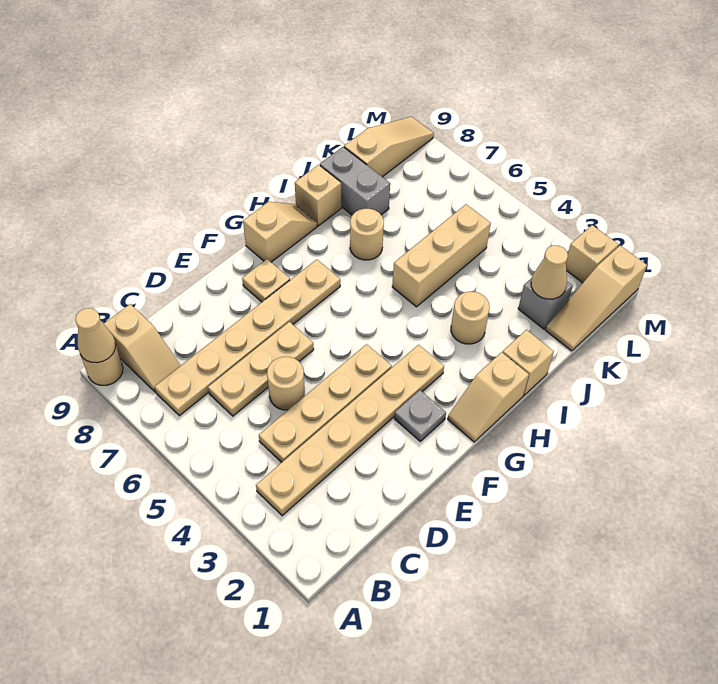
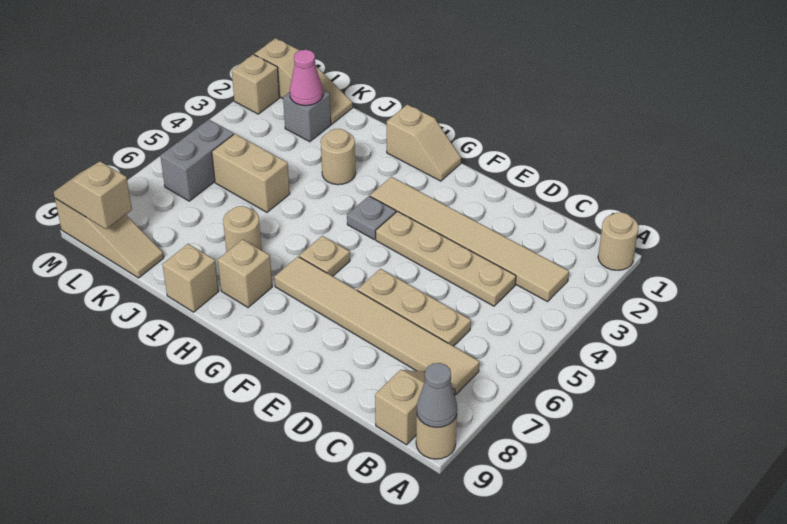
tan cone A9 level 2 -> grey cone A9 level 2
tan plate B3:G3 level 1 -> tan tile B3:G3 level 1
tan plate B7:G7 level 1 -> tan tile B7:G7 level 1
tan round brick D5 level 1 -> tan round brick A1 level 1
grey plate F2 level 1 -> grey plate G4 level 1
tan plate F8 level 1 -> tan plate G6 level 1
tan slope G9:H9 level 1 top G -> tan slope L9:M9 level 2 top L
tan brick I1 level 1 -> tan brick H8 level 1
tan brick I5:K5 level 1 -> tan brick J5:K5 level 1
grey brick J8:J9 level 1 -> grey brick L5:L6 level 1
tan cone K2 level 2 -> pink cone K2 level 2
tan slope K9:M9 level 1 top K -> tan slope K9:M9 level 1 top M

